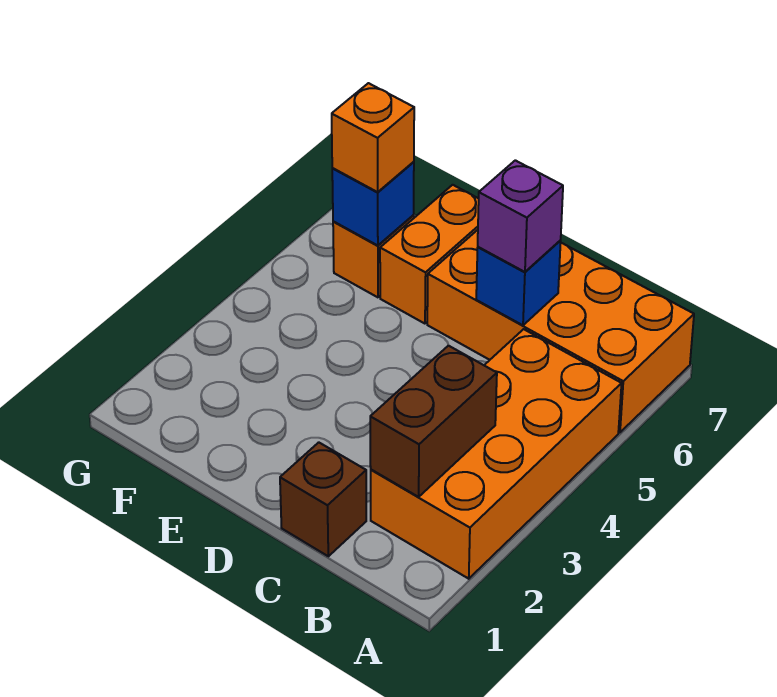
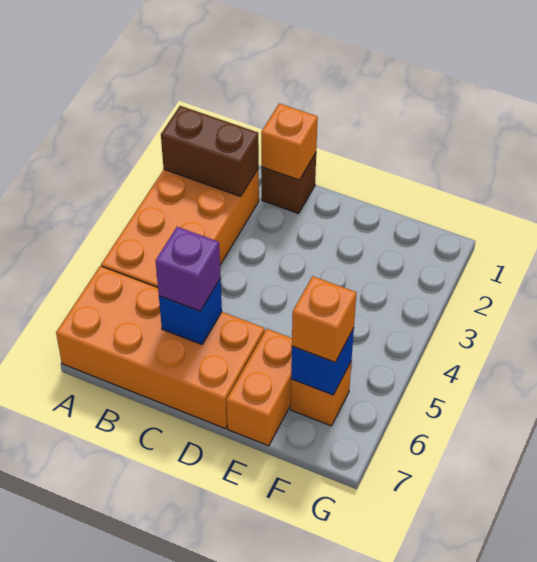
brown brick B2:B3 level 2 -> brown brick A2:B2 level 2
none -> orange brick C1 level 2

